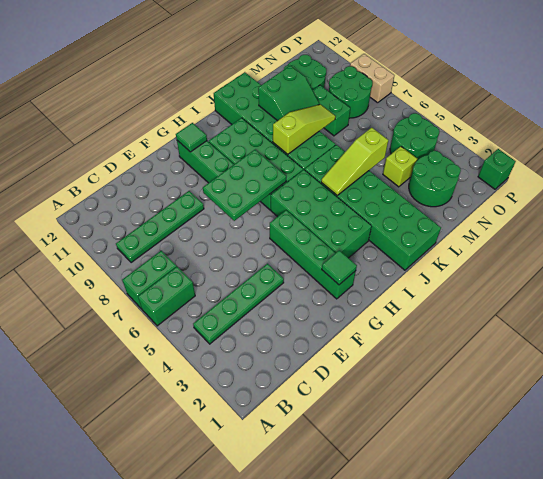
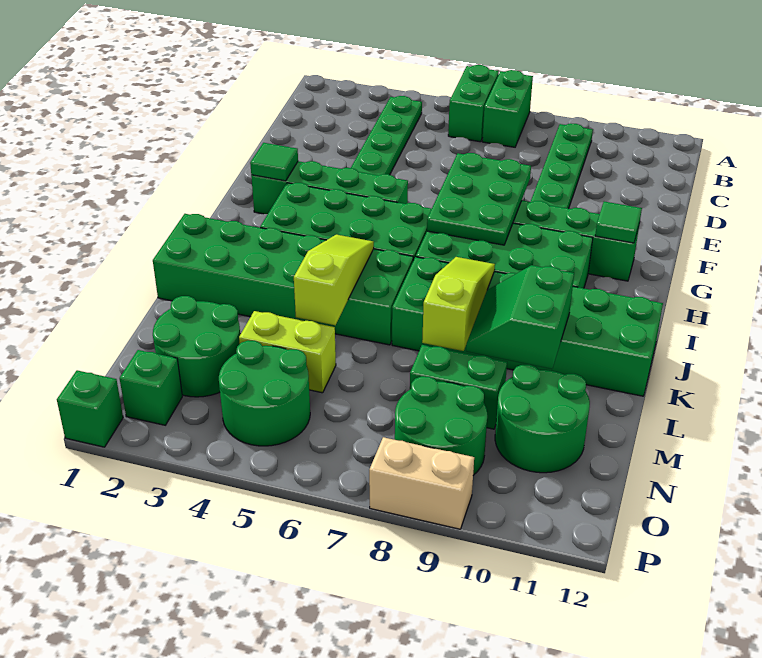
lime slope J8:L8 level 2 top J -> lime slope J8:L8 level 2 top L
lime brick M4 level 1 -> lime brick M4:M5 level 1
none -> green brick O2 level 1

